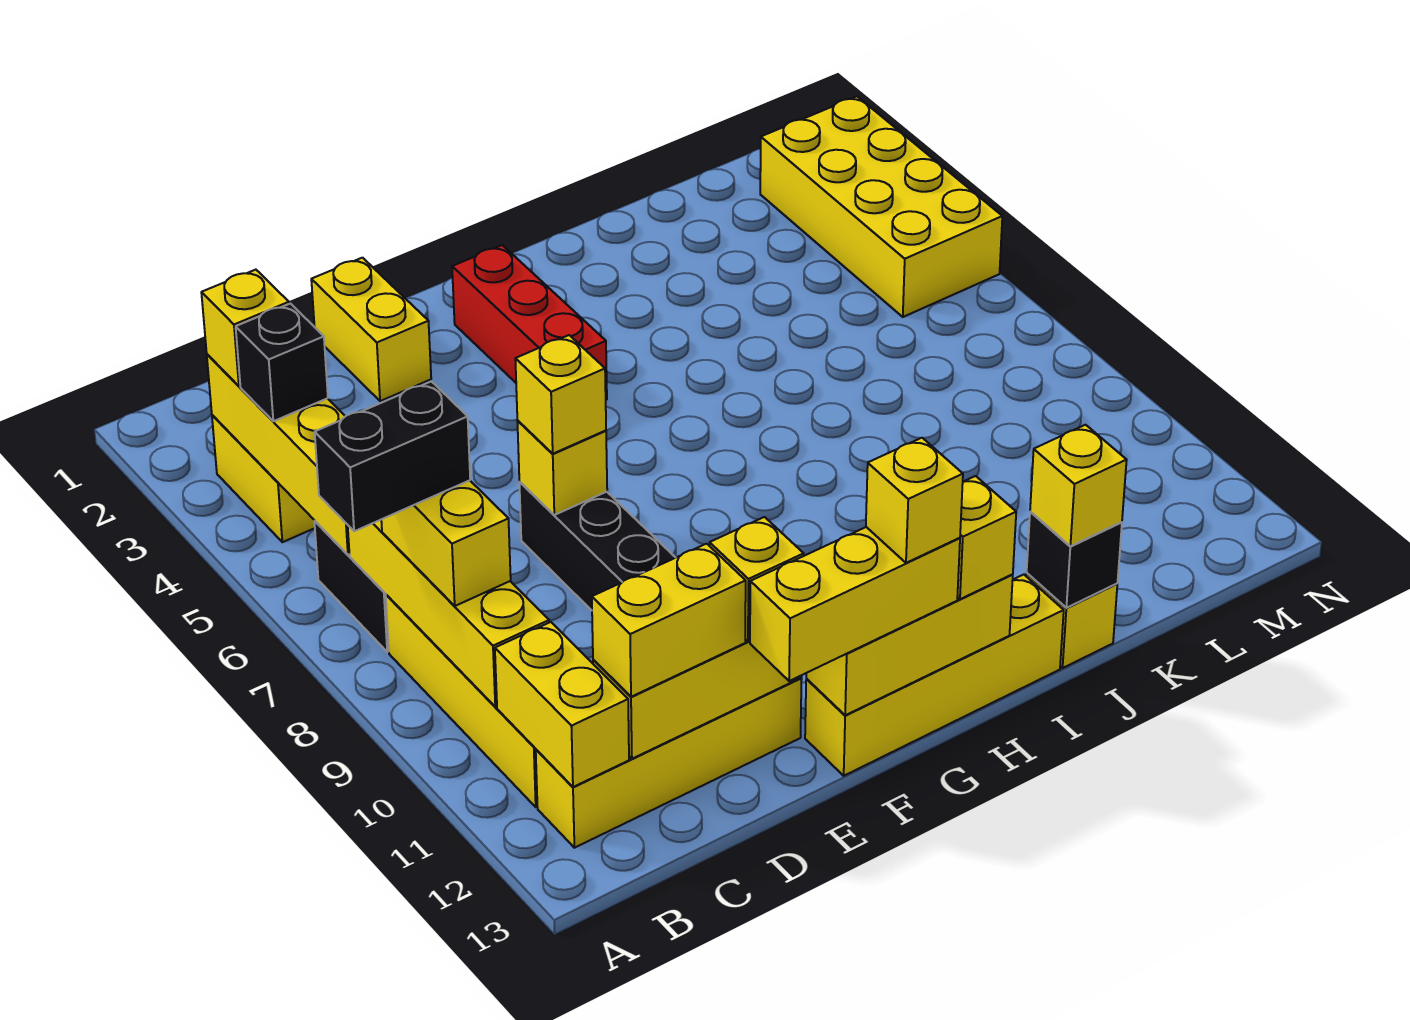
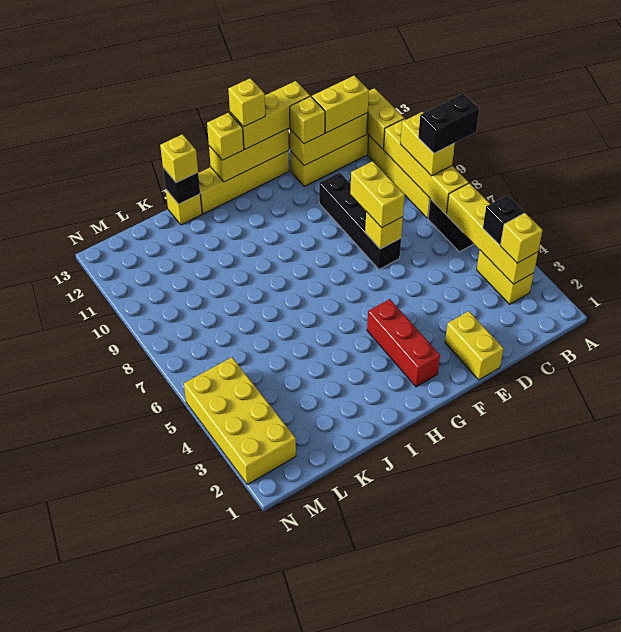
yellow brick E7 level 3 -> yellow brick E7:E8 level 3

